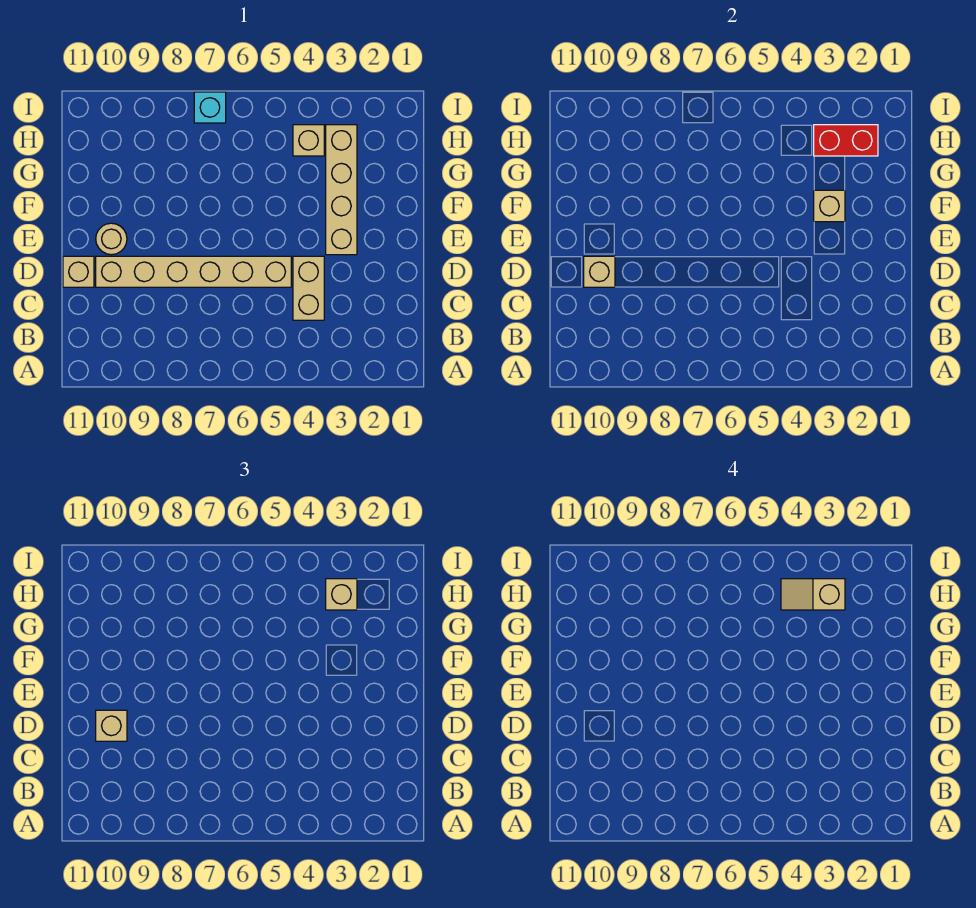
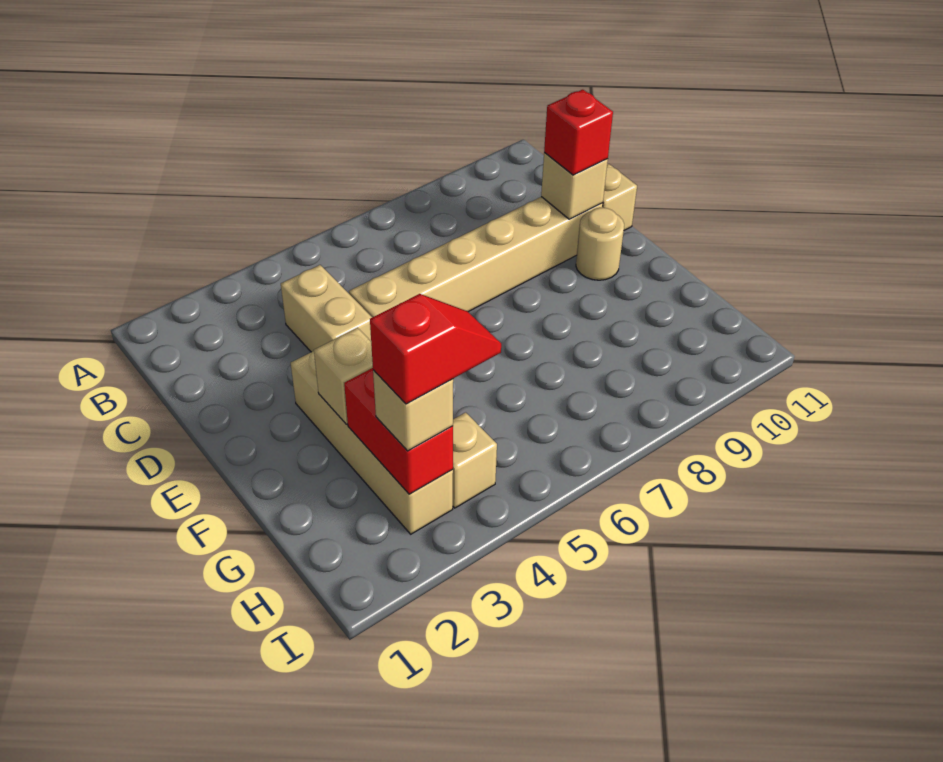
tan brick D10 level 3 -> red brick D10 level 3
red brick H2:H3 level 2 -> red brick G3:H3 level 2
tan slope H3:H4 level 4 top 3 -> red slope H3:H4 level 4 top 3
cyan brick I7 level 1 -> none

